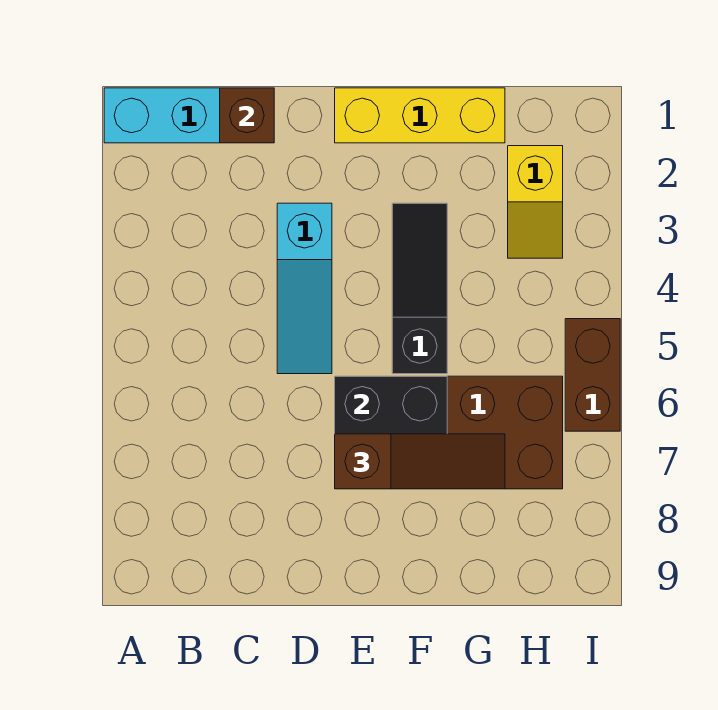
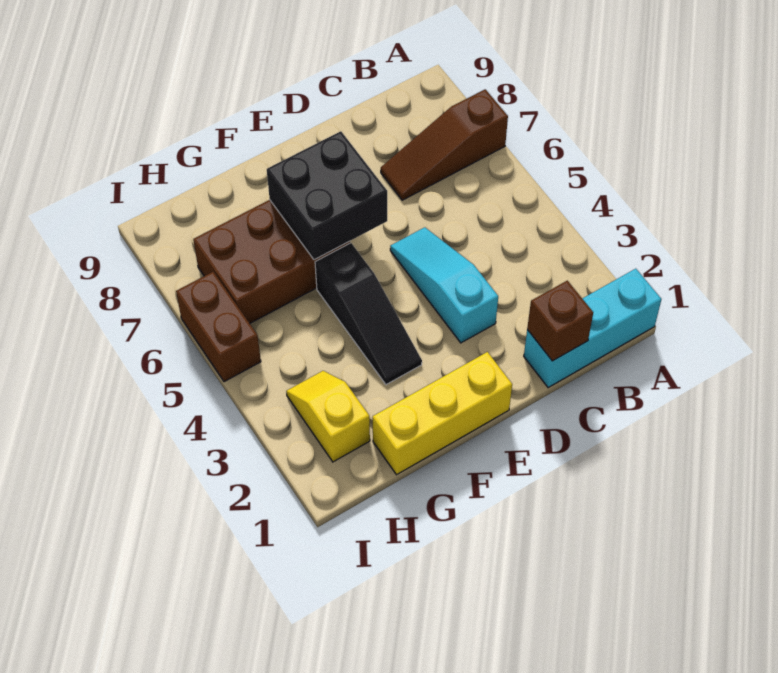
brown slope E7:G7 level 3 top E -> brown slope A7:C7 level 1 top A

